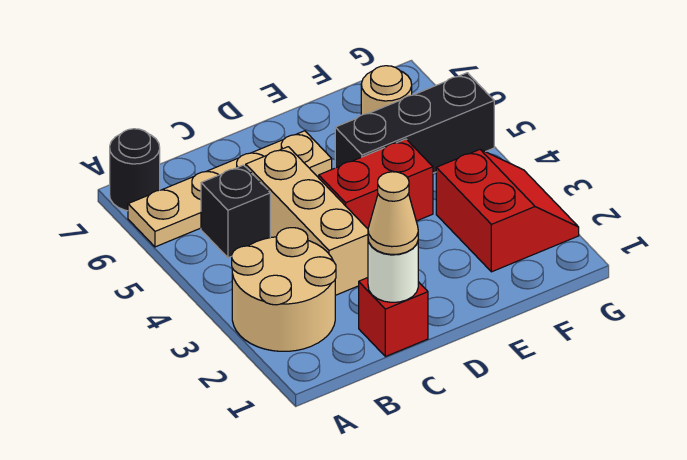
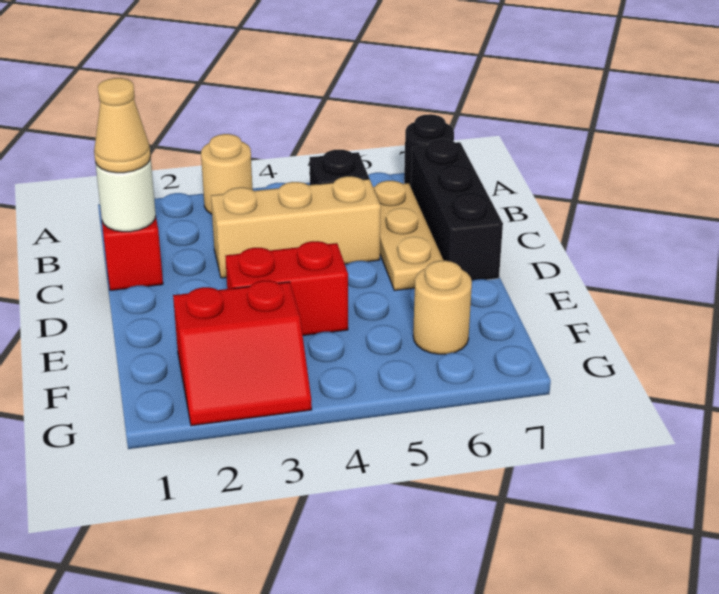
tan round brick A2:B3 level 1 -> tan round brick A3 level 1
tan plate A6:D6 level 1 -> tan plate B6:D6 level 1
red brick D4:E4 level 1 -> red brick E3:E4 level 1
black brick E5:G5 level 1 -> black brick B7:D7 level 1

